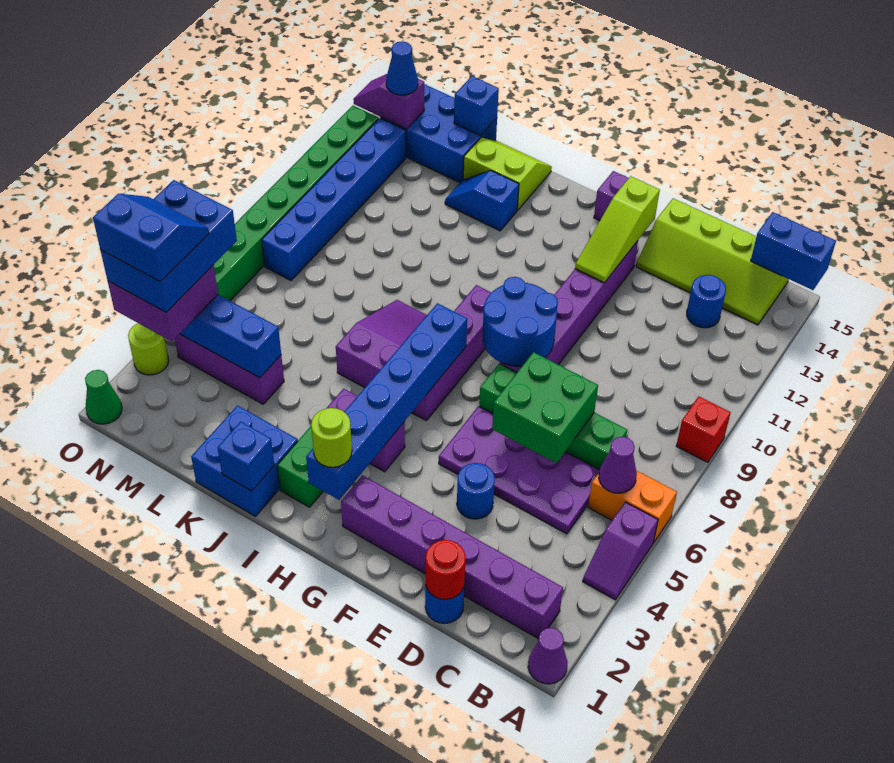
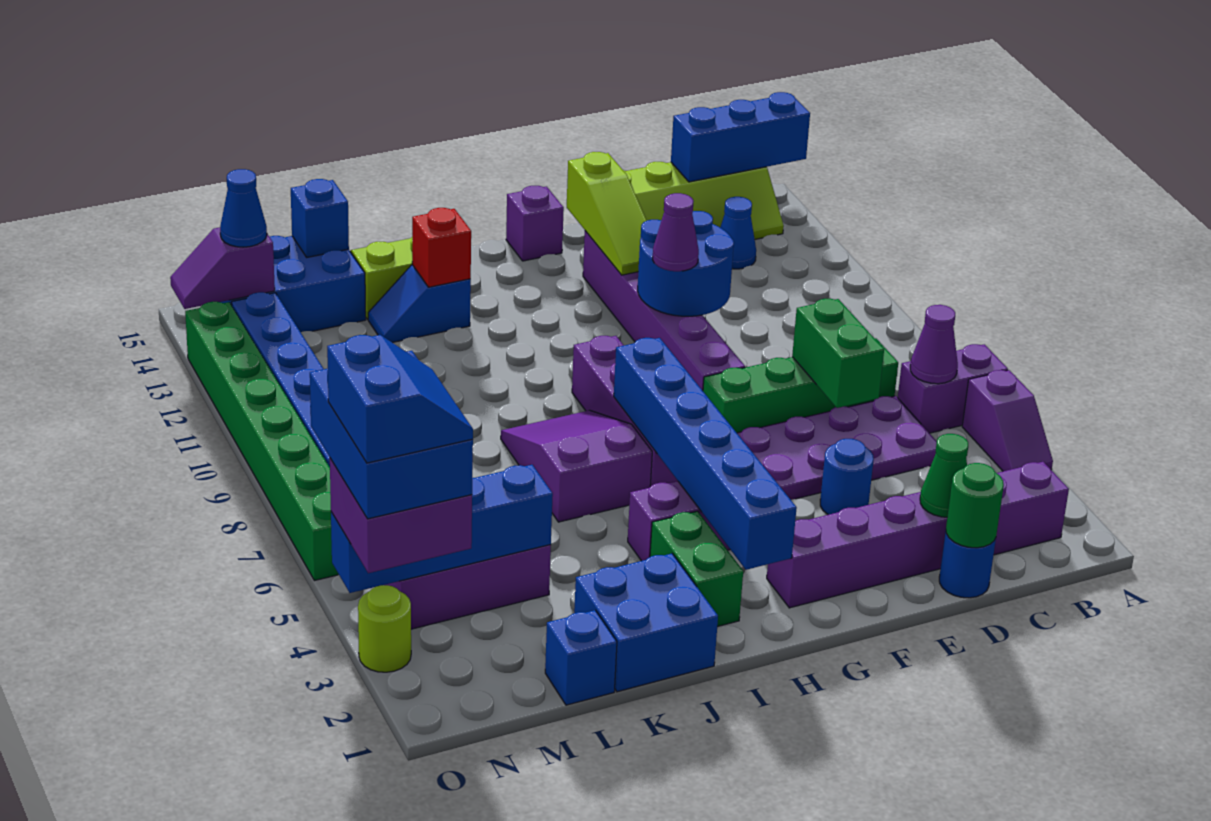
purple cone A1 level 1 -> purple cone F10 level 3
orange brick A6:B6 level 1 -> purple brick A6:B6 level 1
red brick A9 level 1 -> red brick J13 level 2
blue brick A15:B15 level 2 -> blue brick A15:C15 level 2
blue round brick C13 level 1 -> blue cone C13 level 1
red round brick D1 level 2 -> green round brick D1 level 2
green brick D6:E7 level 2 -> green brick D6:D7 level 2
blue round brick F8:G9 level 2 -> blue round brick E10:F11 level 2
lime round brick H2 level 3 -> none
blue brick J1 level 2 -> blue brick L1 level 1
blue slope N3:O4 level 5 top 3 -> blue slope N3:O4 level 5 top O
green cone O1 level 1 -> green cone D2 level 2

